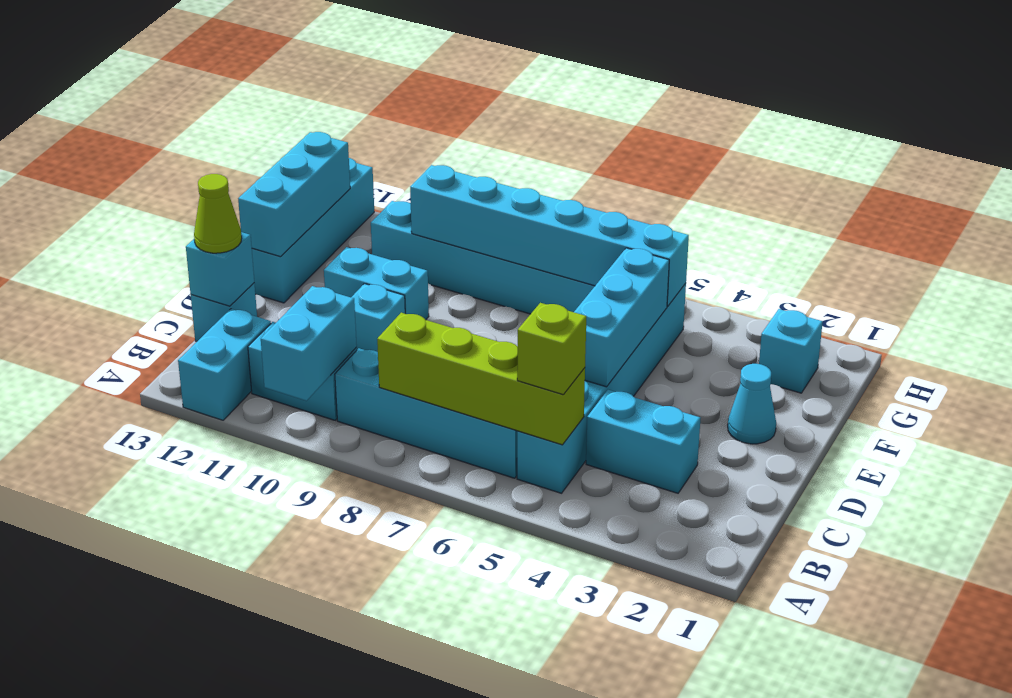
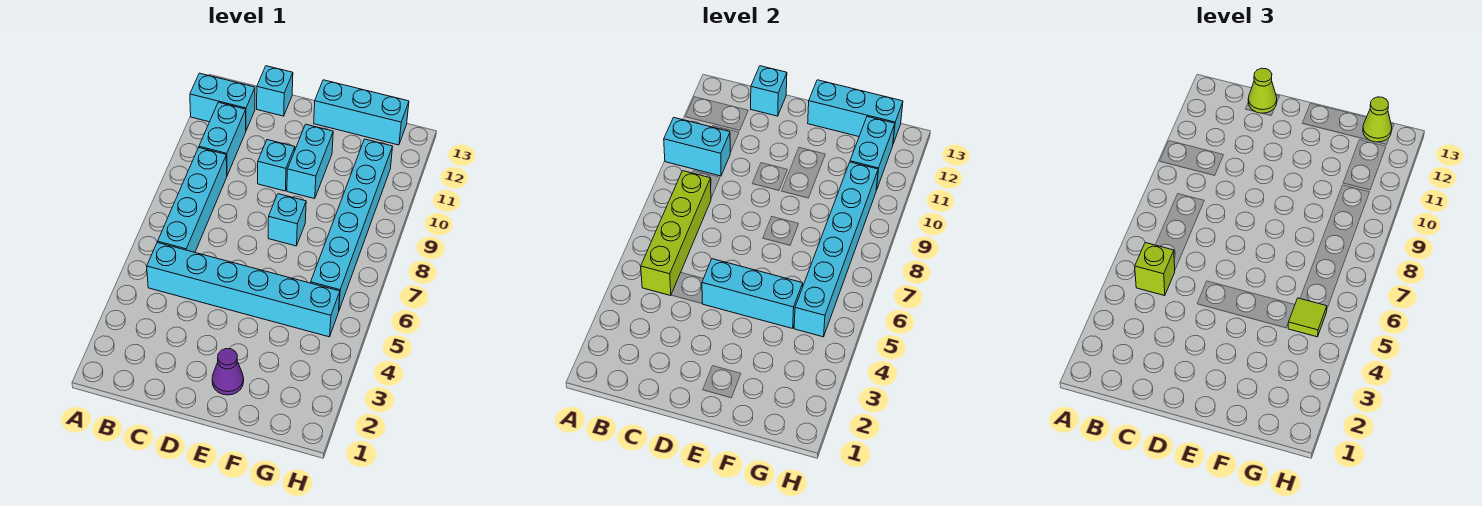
cyan brick C3:C4 level 1 -> cyan brick G11:G12 level 2
cyan cone E2 level 1 -> purple cone E2 level 1
cyan brick E13:H13 level 1 -> cyan brick E13:G13 level 1
cyan brick G2 level 1 -> cyan brick E8 level 1
none -> lime tile G5 level 3
none -> lime cone G13 level 3

